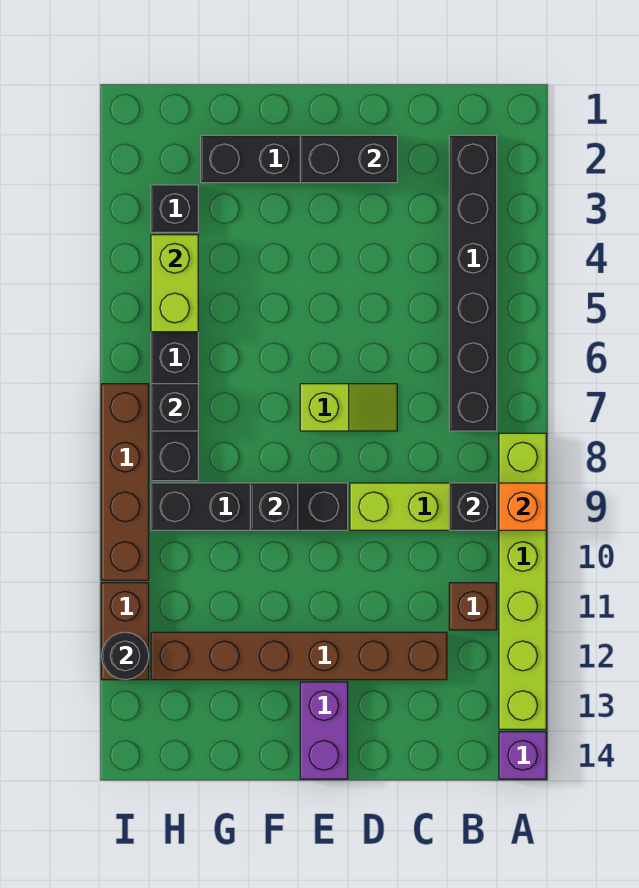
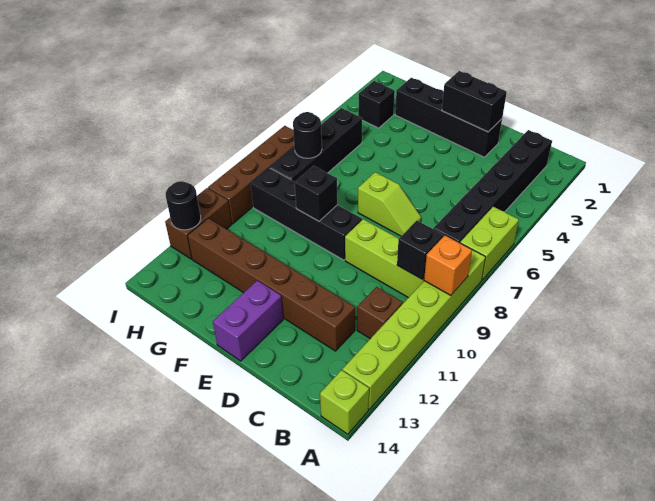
purple brick A14 level 1 -> lime brick A14 level 1
lime brick H4:H5 level 2 -> lime brick A6:A7 level 1
black brick H7 level 2 -> black round brick H7 level 2

